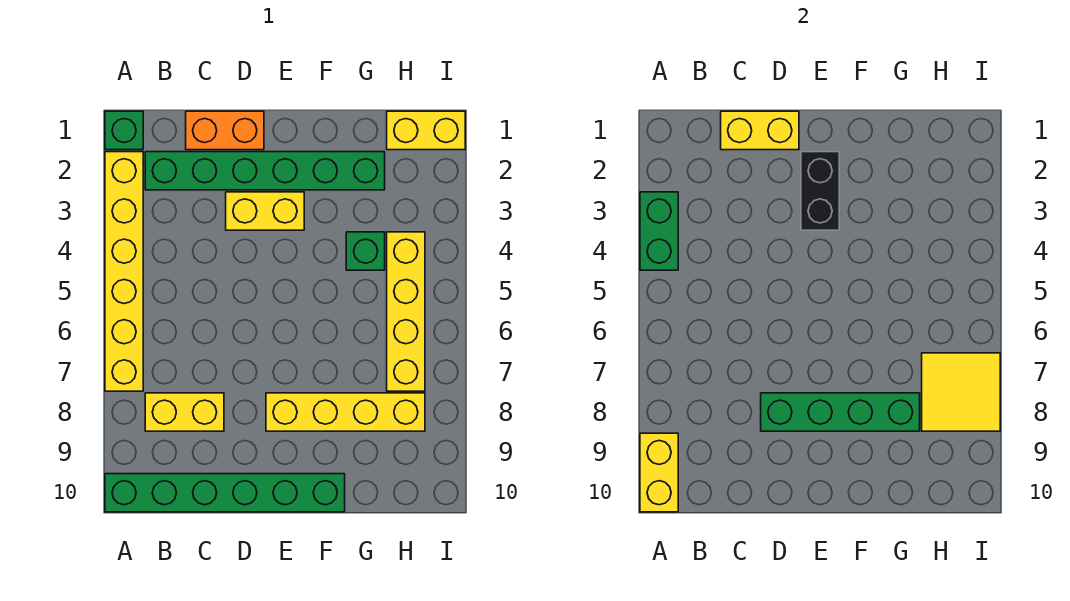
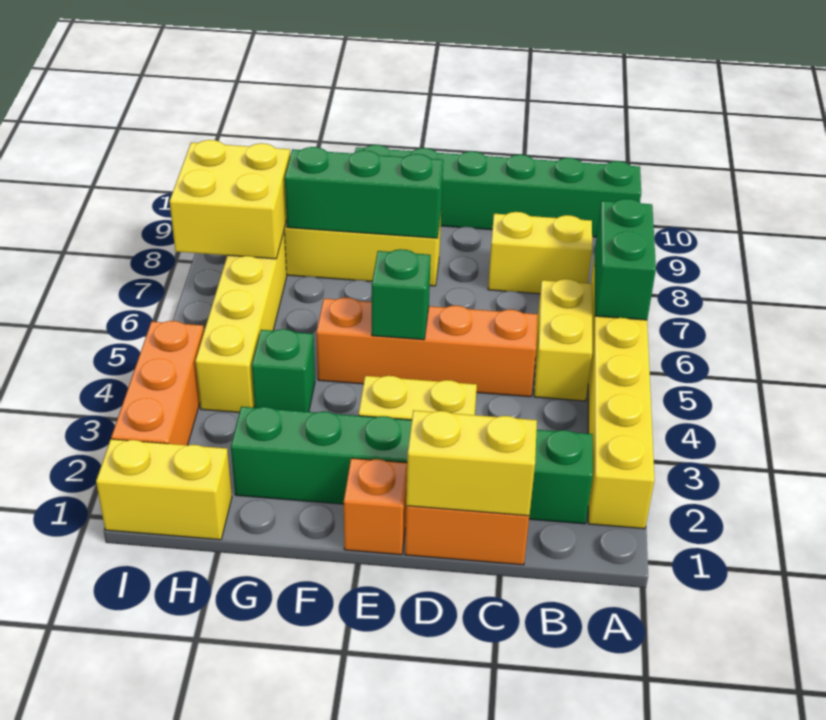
green brick A1 level 1 -> green brick E5 level 2
green brick A3:A4 level 2 -> green brick A6:A7 level 2
yellow brick A9:A10 level 2 -> yellow brick B5:B6 level 1
none -> orange brick C5:F5 level 1
green brick D8:G8 level 2 -> green brick E8:G8 level 2
none -> orange brick E1 level 1
black brick E2:E3 level 2 -> none
yellow tile H7:I8 level 2 -> yellow brick H7:I8 level 2
none -> orange brick I2:I4 level 1

